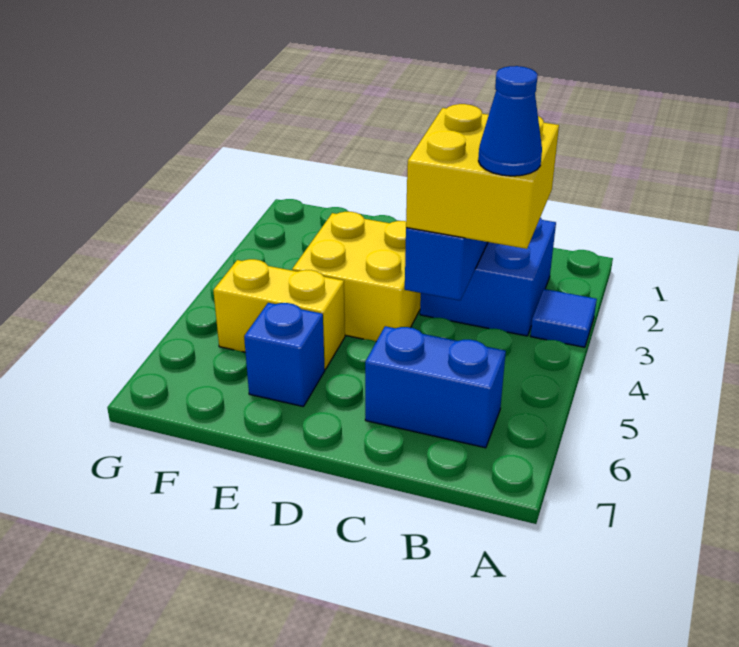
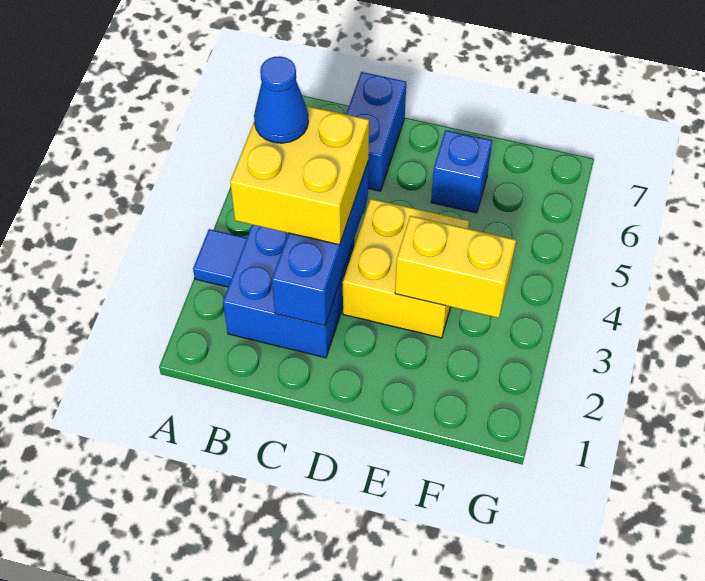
blue brick B6:C6 level 1 -> blue brick C6:C7 level 1
yellow brick E5:F5 level 1 -> yellow brick E3:F3 level 2

